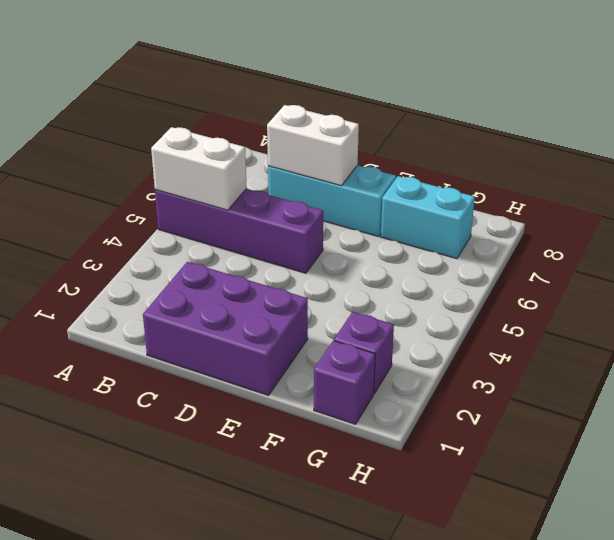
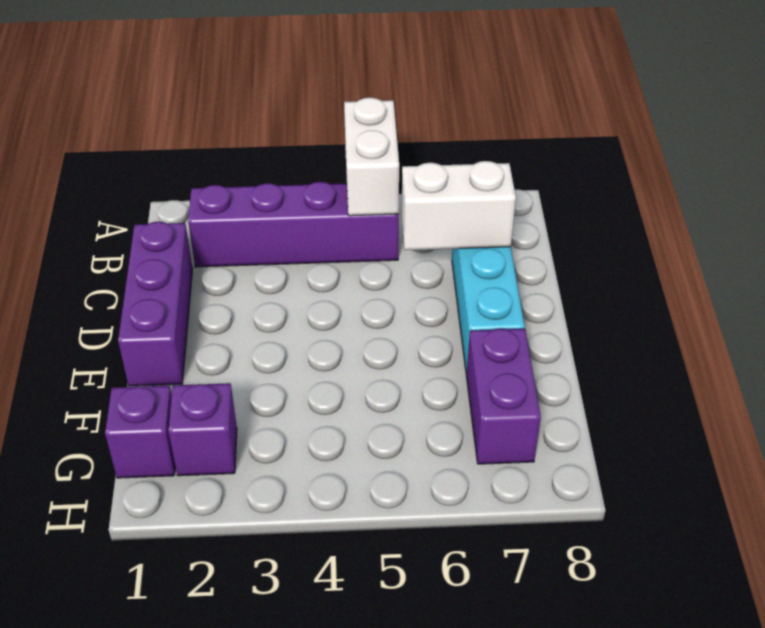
purple brick A5:D5 level 1 -> purple brick B2:B5 level 1
purple brick C1:E2 level 1 -> purple brick C1:E1 level 1
white brick C7:D7 level 2 -> white brick C6:C7 level 2
cyan brick F7:G7 level 1 -> purple brick F7:G7 level 1

